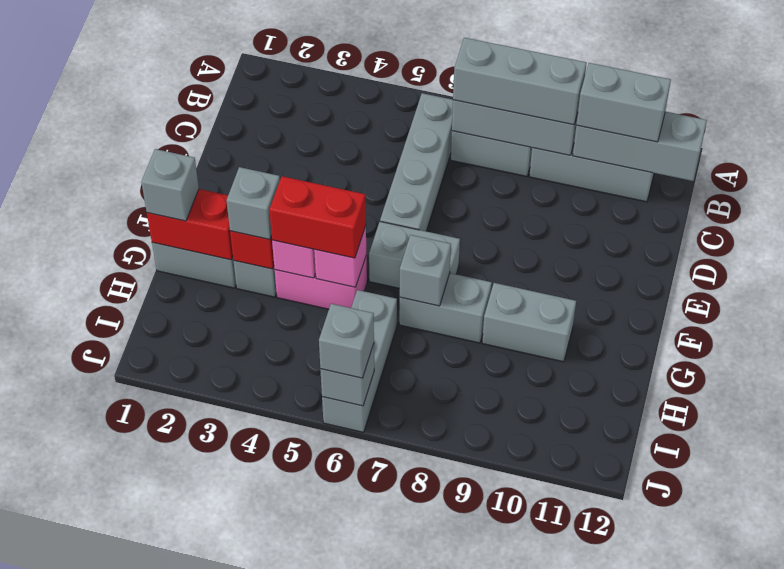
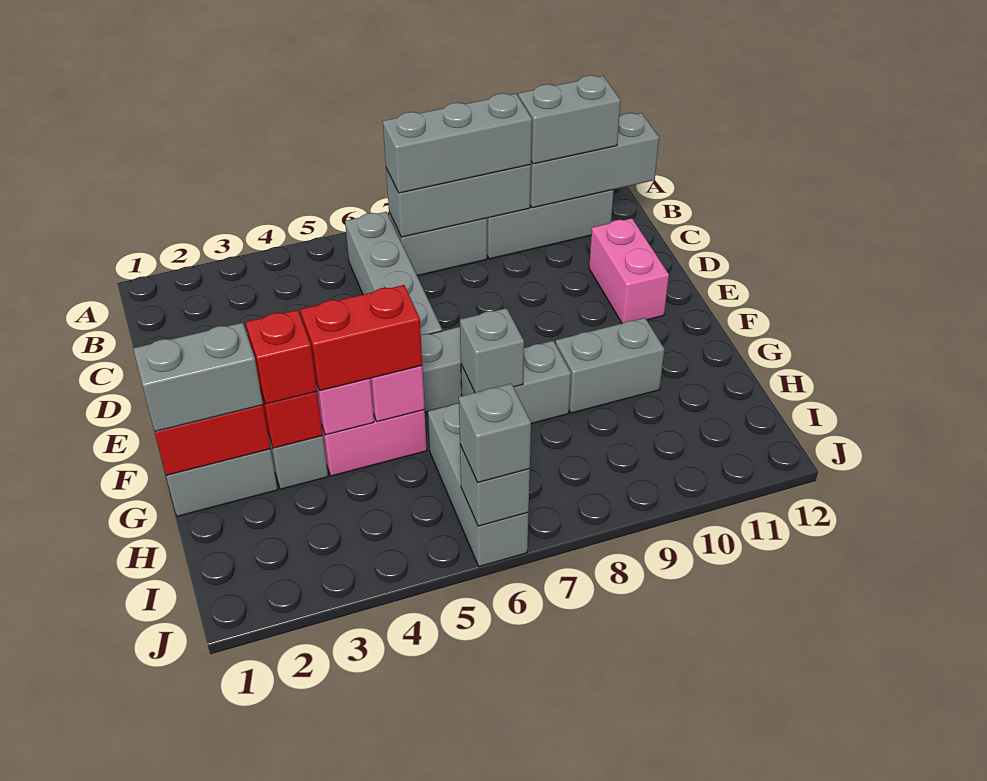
none -> pink brick D11:E11 level 1
grey brick G1 level 3 -> grey brick G1:G2 level 3
grey brick G3 level 3 -> red brick G3 level 3

